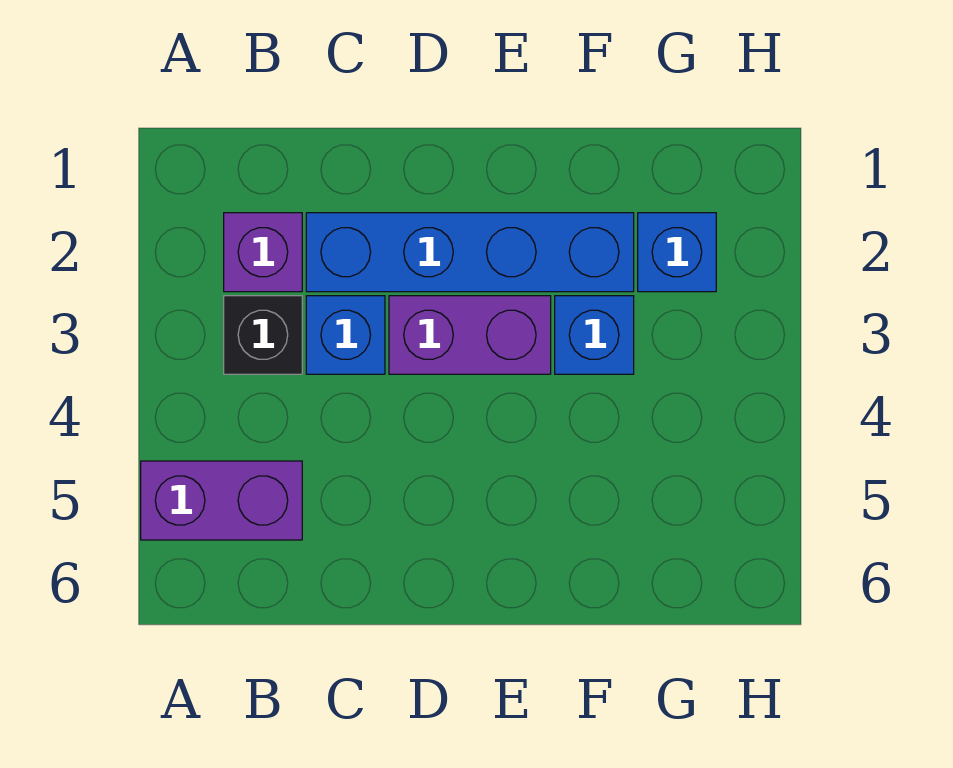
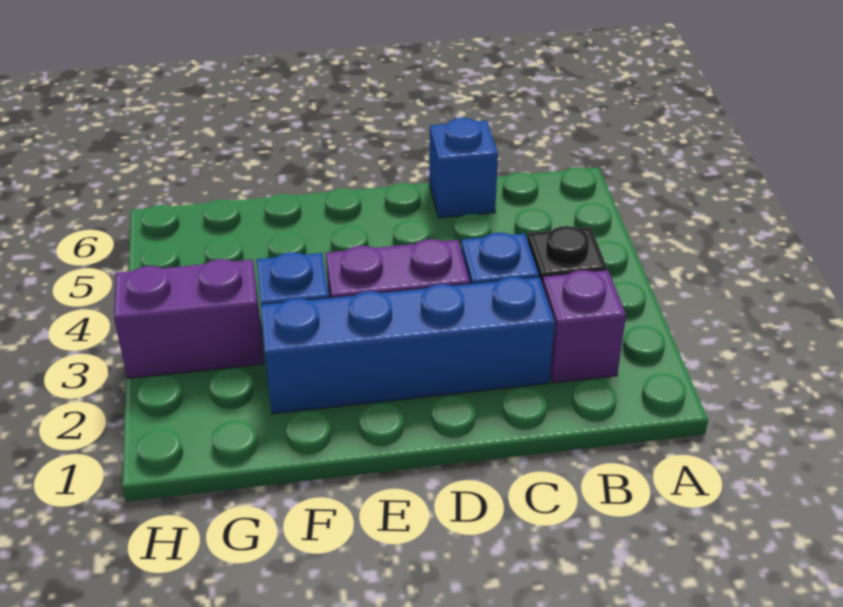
purple brick A5:B5 level 1 -> purple brick G3:H3 level 1
blue brick G2 level 1 -> blue brick C6 level 1

